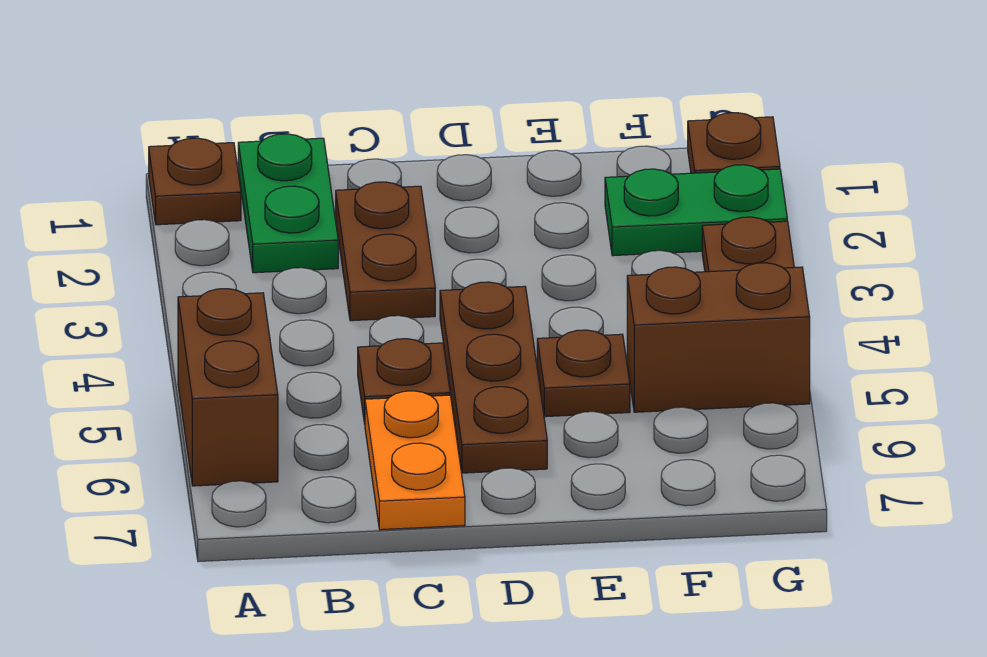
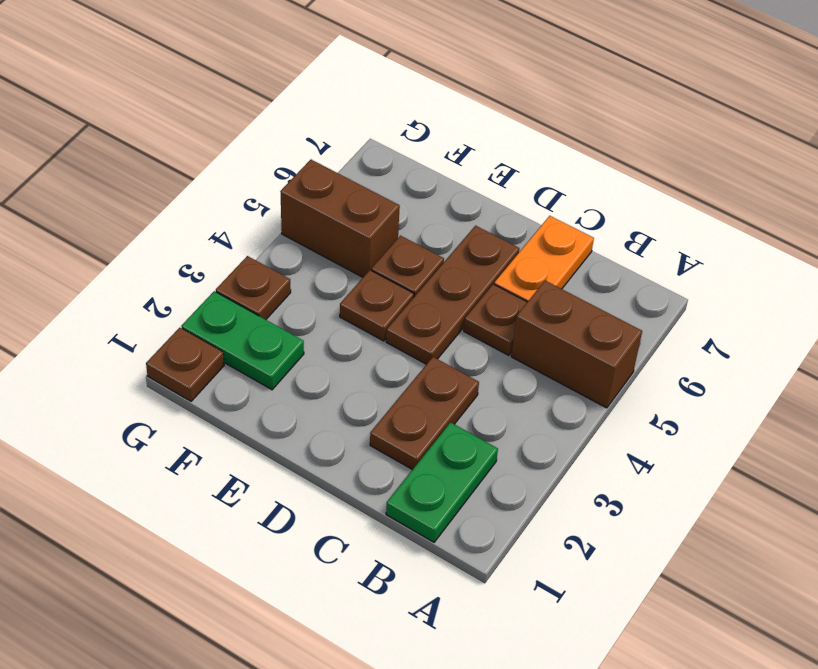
brown plate A1 level 1 -> brown plate E4 level 1
brown brick A5:A6 level 1 -> brown brick A5:B5 level 1

